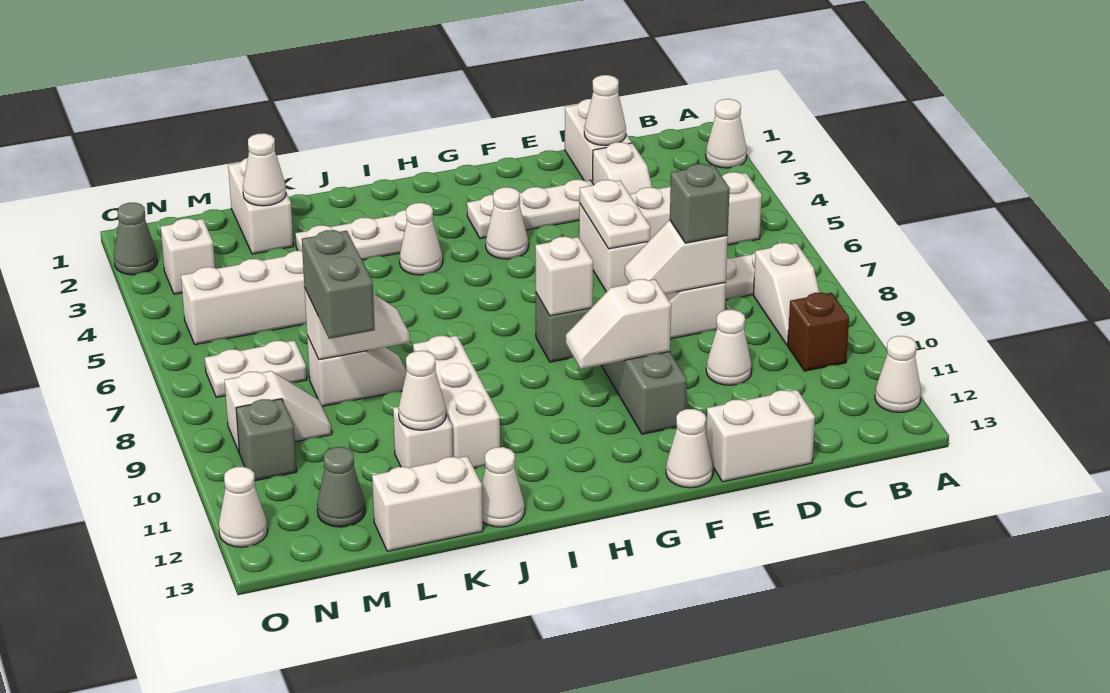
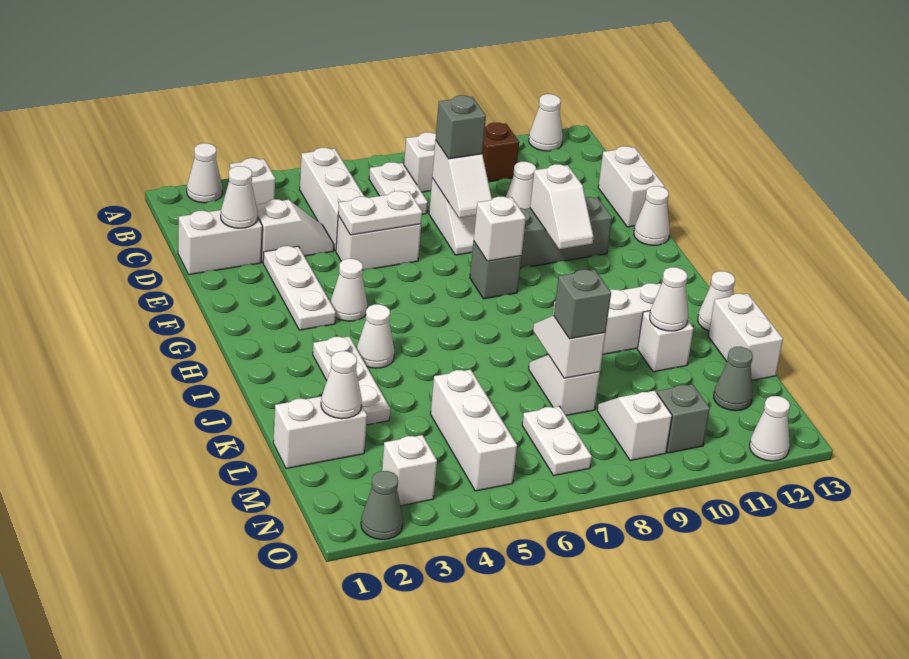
none -> white brick B3 level 1
grey brick L8:L9 level 3 -> grey brick L8 level 3

